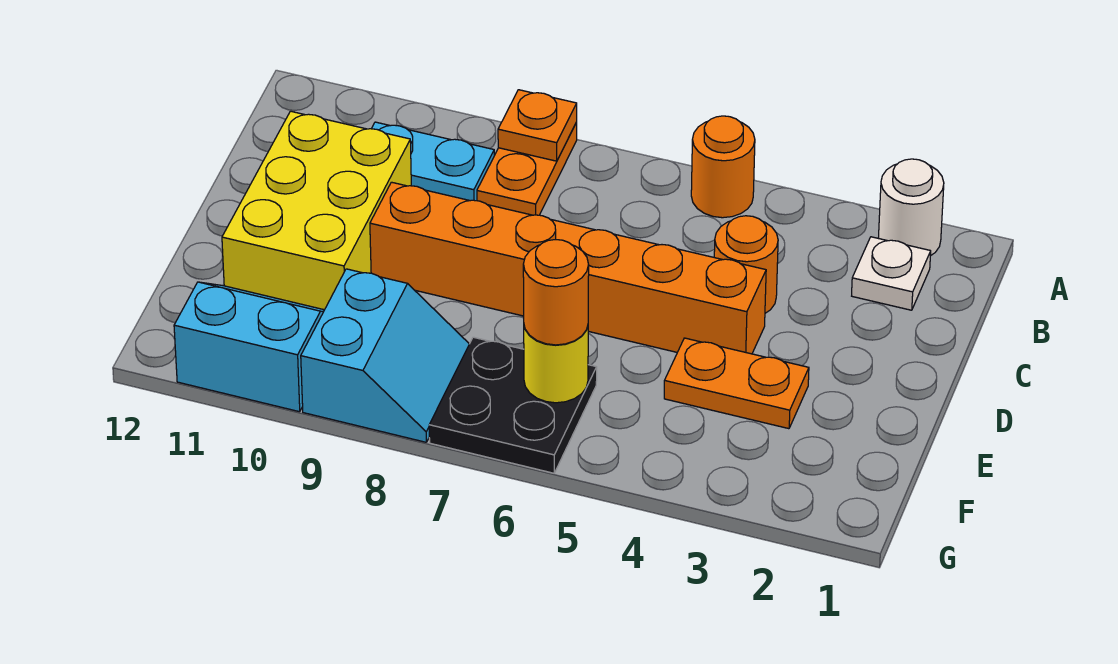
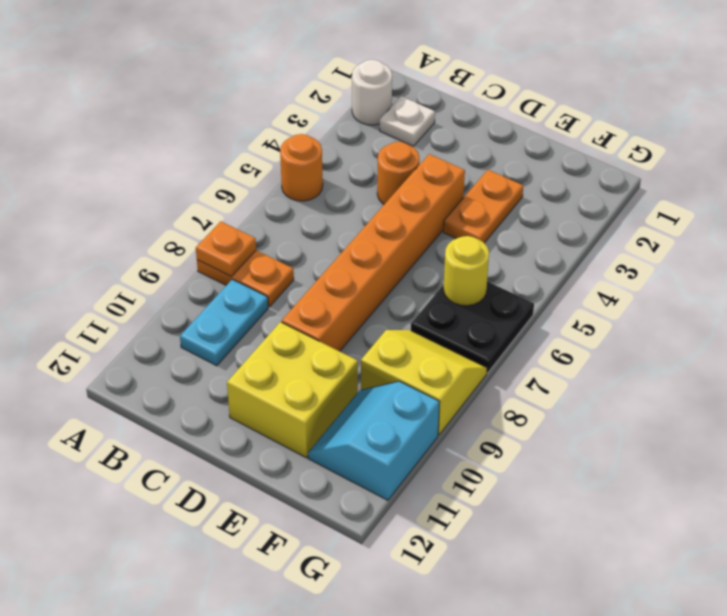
yellow brick C10:E11 level 1 -> yellow brick D10:E11 level 1
orange round brick F6 level 3 -> none
cyan slope F8:G9 level 1 top 9 -> yellow slope F8:G9 level 1 top 9

